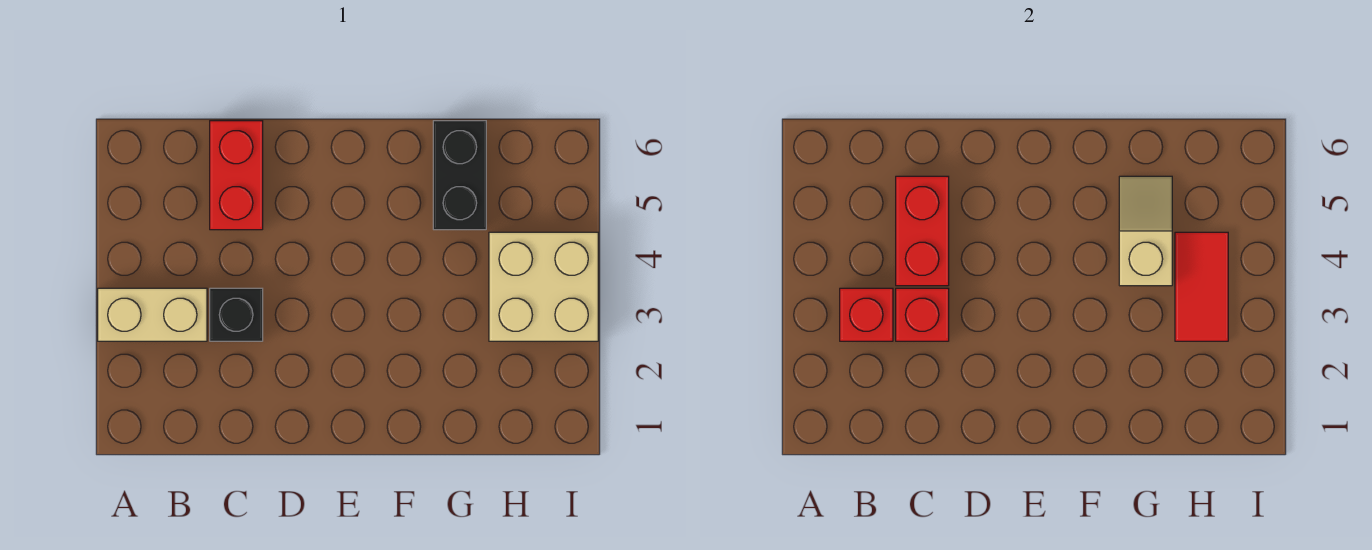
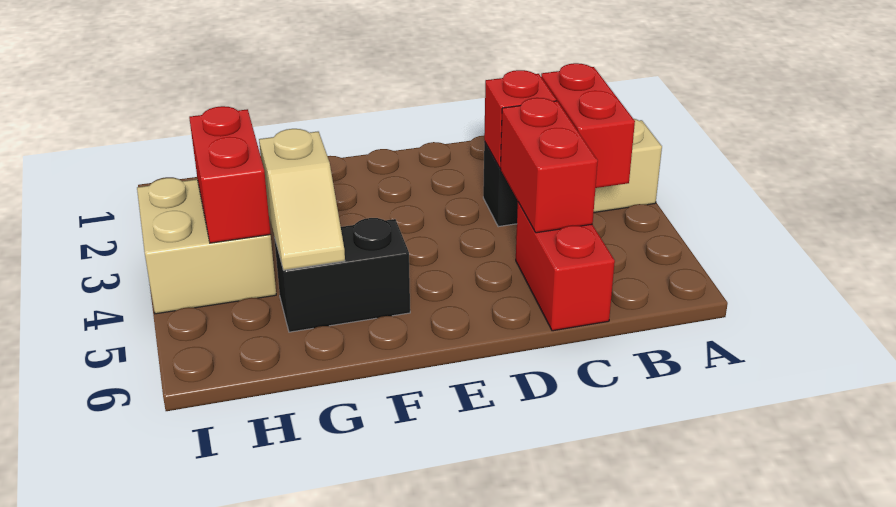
red brick B3 level 2 -> red brick B3:B4 level 2
black brick G5:G6 level 1 -> black brick F5:G5 level 1
red tile H3:H4 level 2 -> red brick H3:H4 level 2

